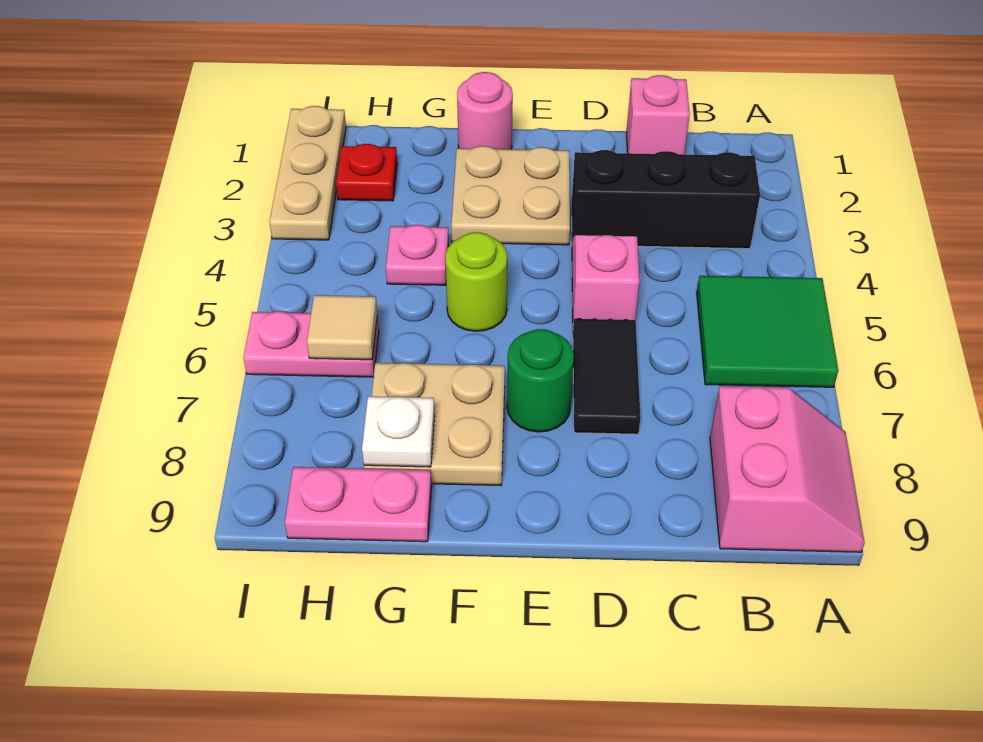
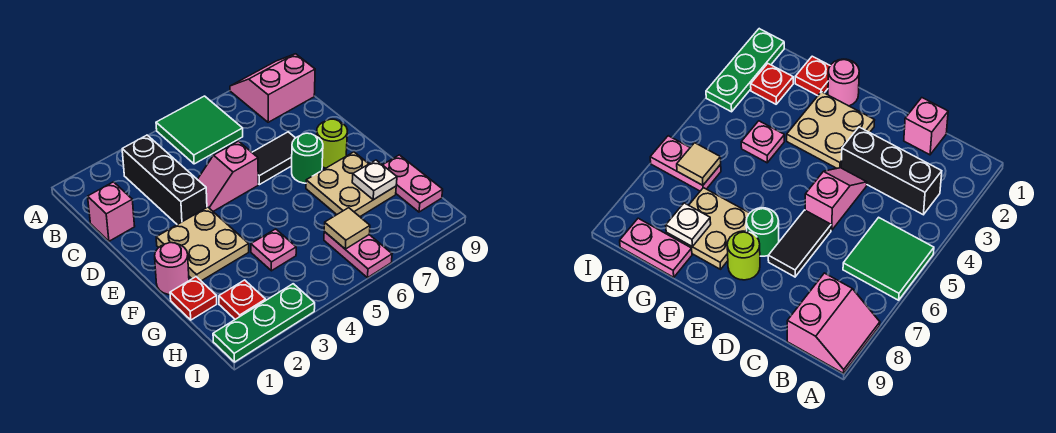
lime round brick F5 level 1 -> lime round brick E8 level 1
none -> red plate G1 level 1
tan plate I1:I3 level 1 -> green plate I1:I3 level 1

